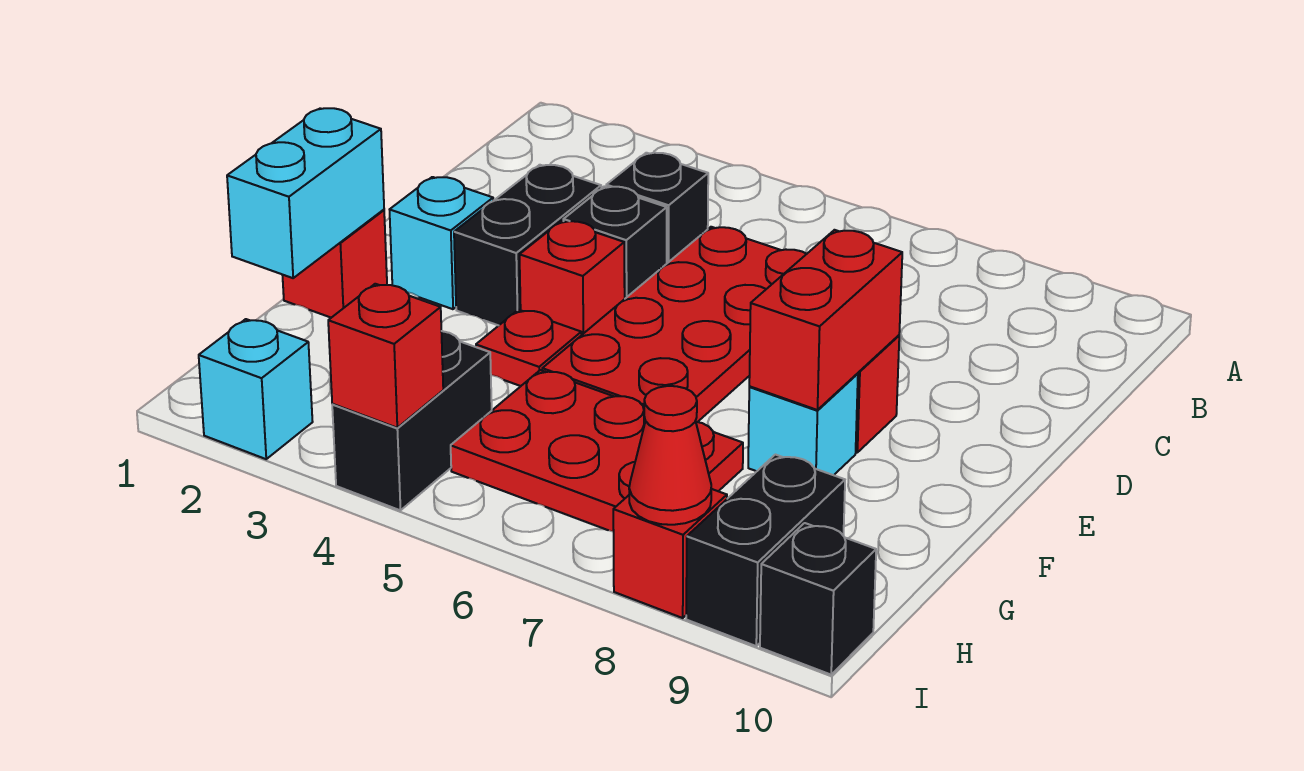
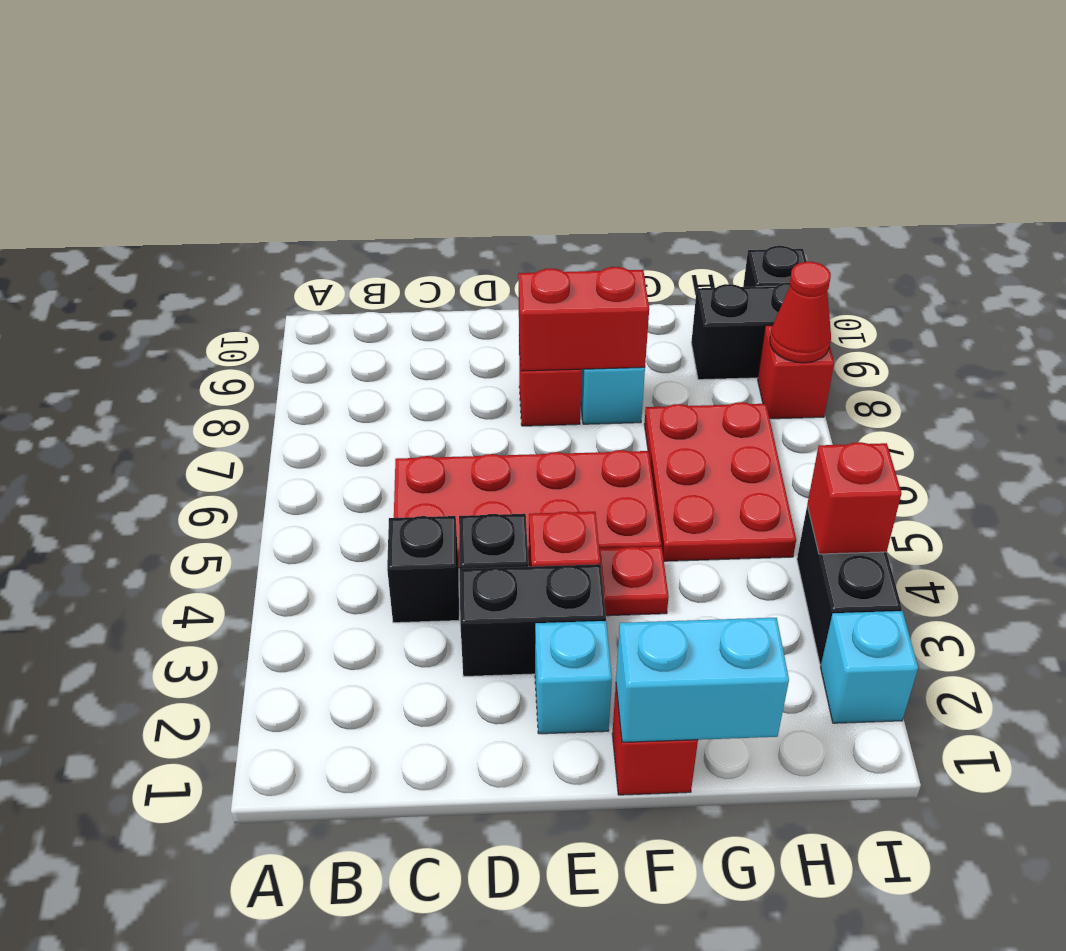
black brick H4:I4 level 1 -> black brick I3:I4 level 1

